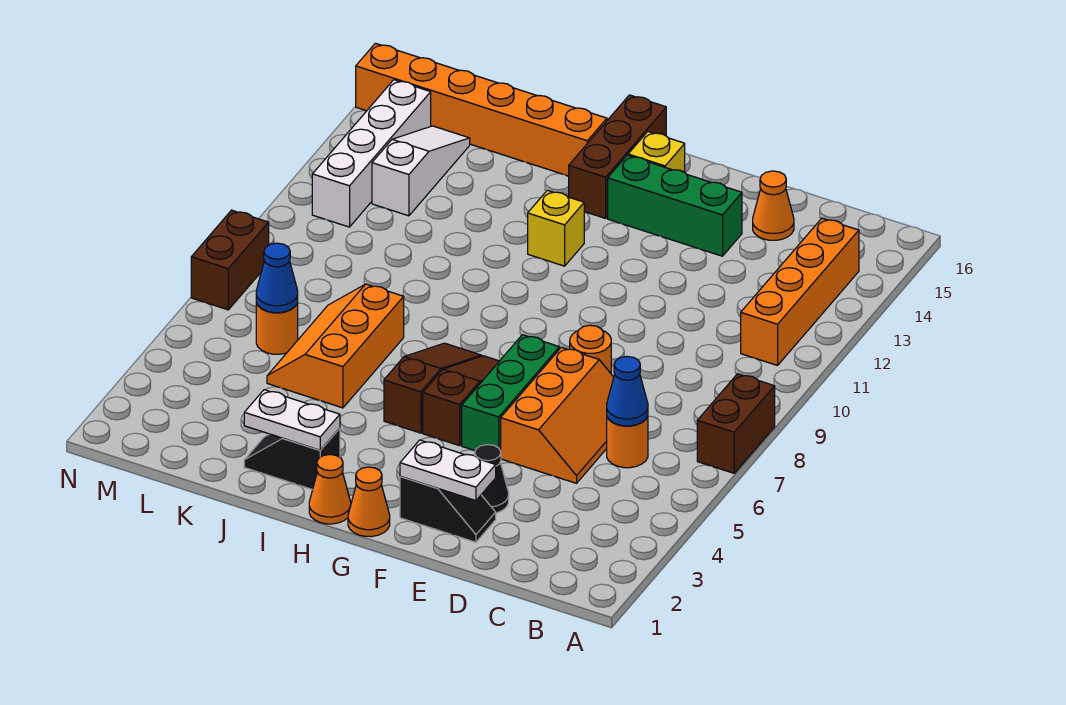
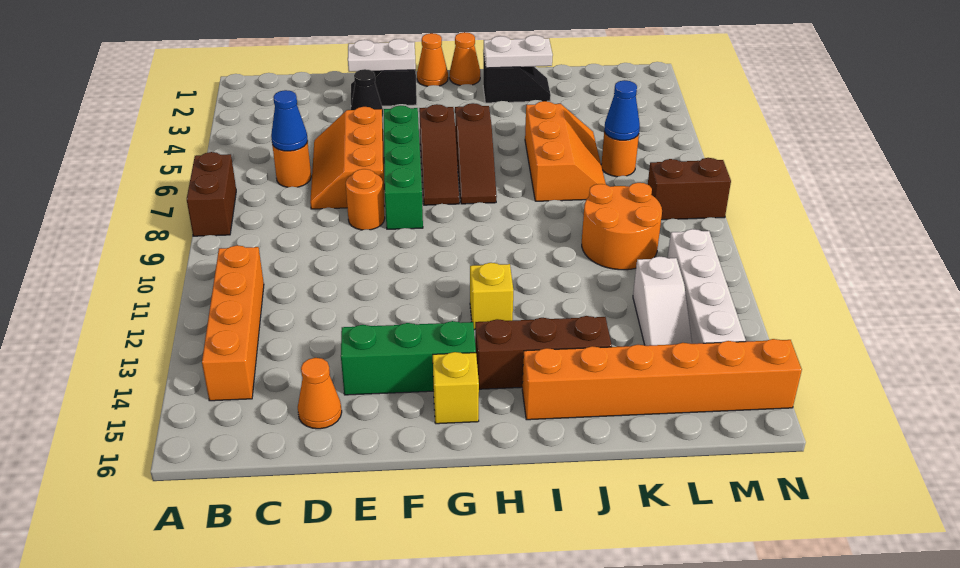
green brick F5:F7 level 1 -> green brick F5:F8 level 1
brown brick H14:H16 level 1 -> brown brick H14:J14 level 1
none -> orange round brick K9:L10 level 1
brown brick N7:N8 level 1 -> brown brick M8:N8 level 1

